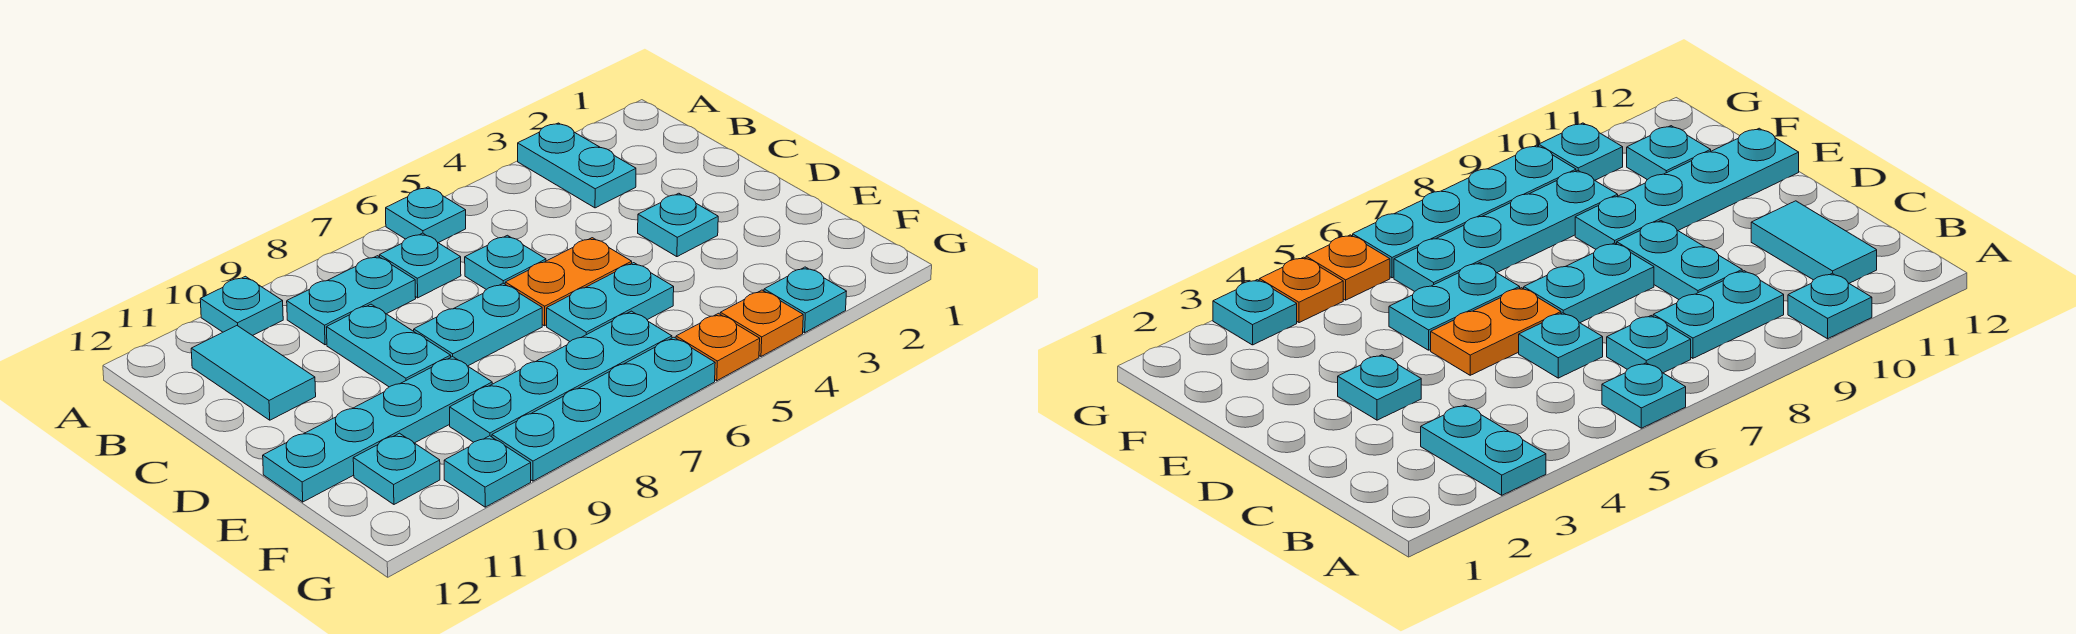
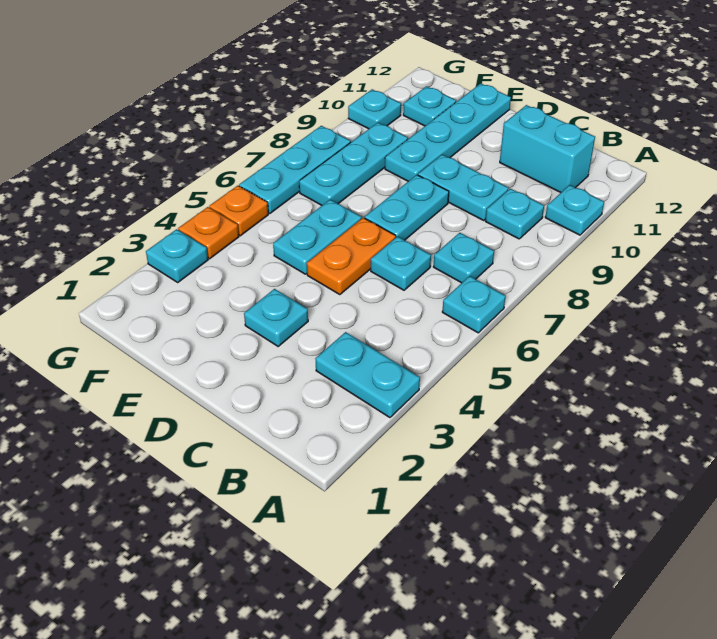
cyan plate B8:B9 level 1 -> cyan plate B9 level 1
cyan tile B11:C11 level 1 -> cyan brick B11:C11 level 1
cyan plate F6:F9 level 1 -> cyan plate F7:F9 level 1
cyan plate G6:G9 level 1 -> cyan plate G6:G8 level 1

